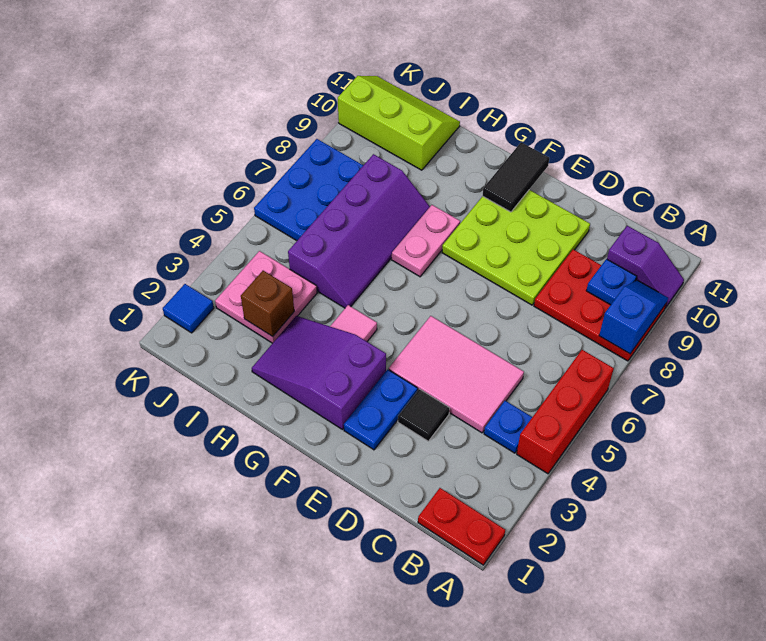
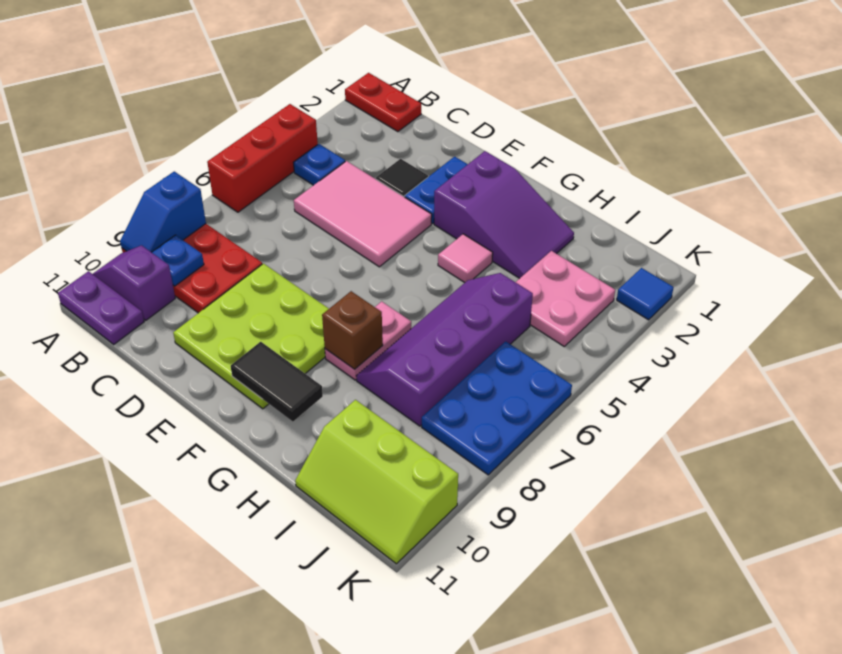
none -> purple plate A11:B11 level 1
black tile F10:F11 level 2 -> black tile F10:G10 level 2
brown brick I3 level 2 -> brown brick G8 level 2

